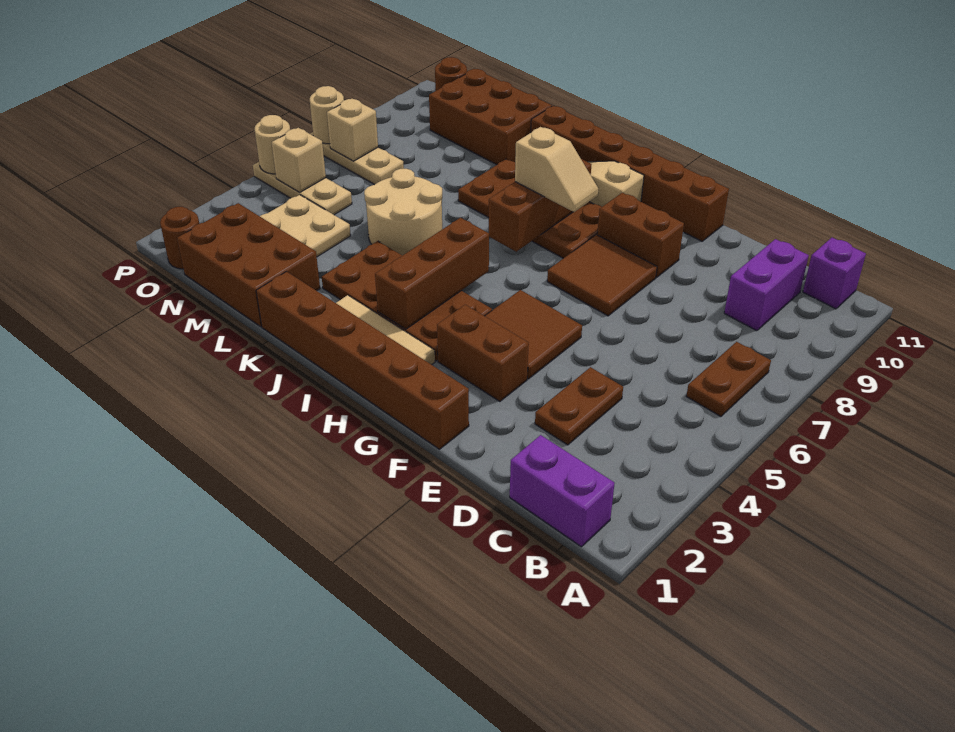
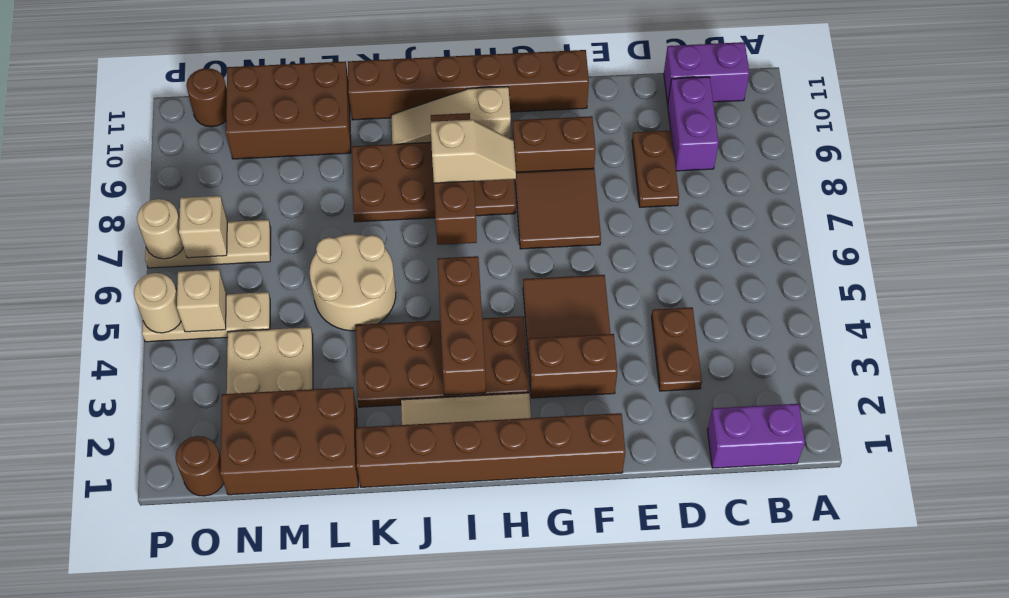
brown plate B6:B7 level 1 -> brown plate D8:D9 level 1
purple brick B11 level 1 -> purple brick B11:C11 level 1

